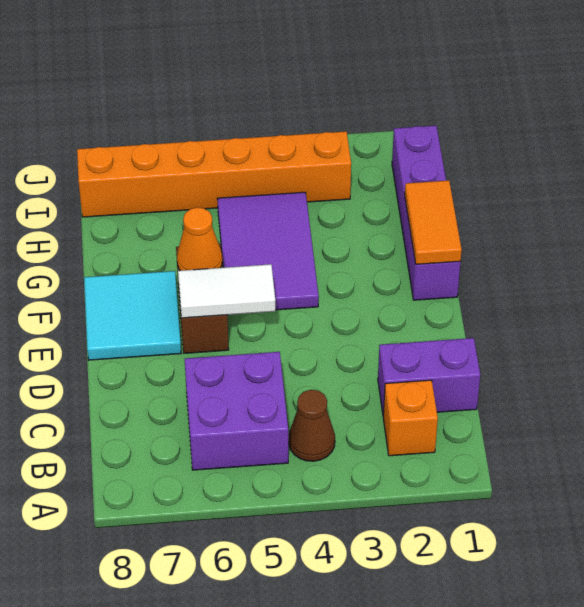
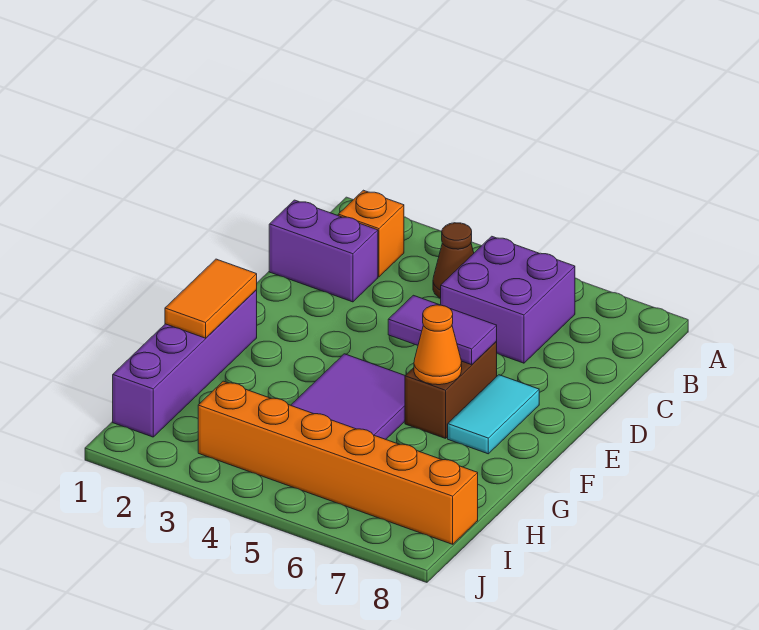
white tile E5:E6 level 2 -> purple tile E5:E6 level 2
cyan tile E7:F8 level 1 -> cyan tile E7:F7 level 1

